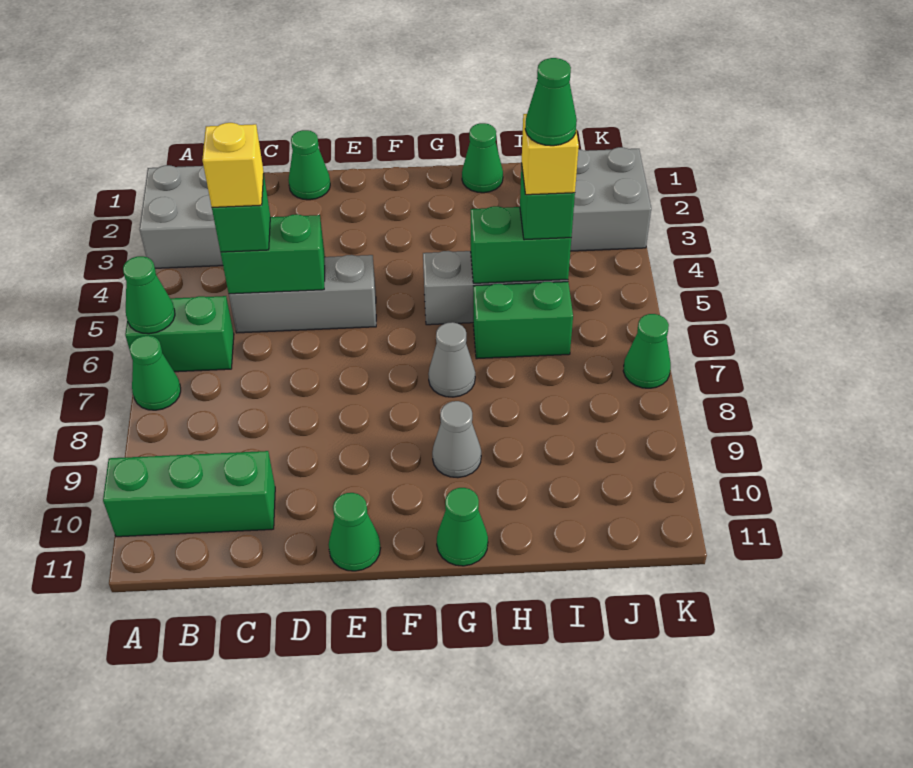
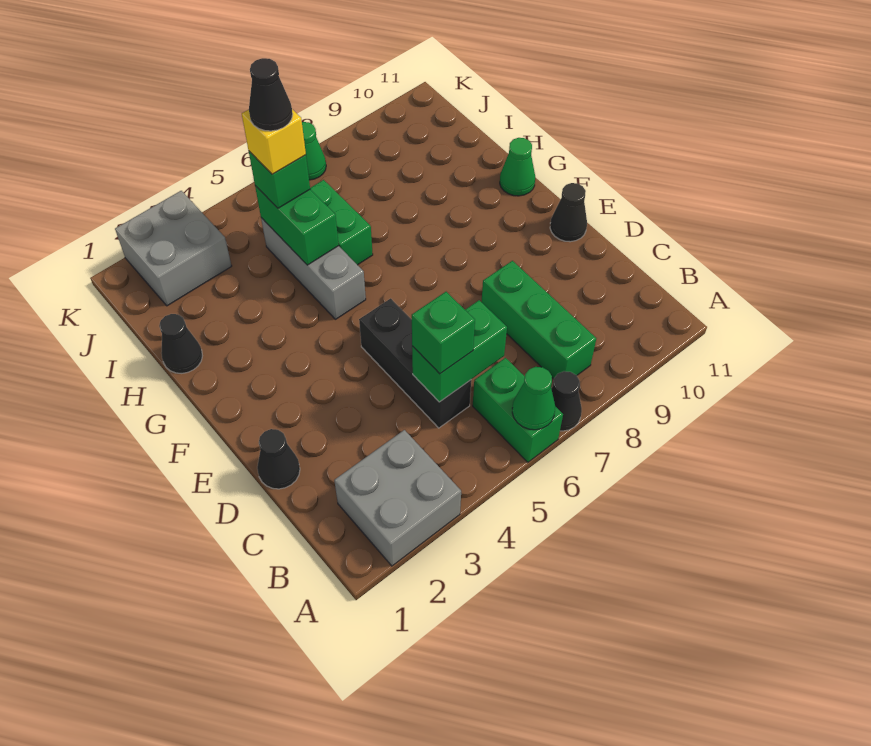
green cone A7 level 1 -> black cone A7 level 1
green brick A10:C10 level 1 -> green brick B8:D8 level 1
grey brick C5:E5 level 1 -> black brick C5:E5 level 1
green brick C5:D5 level 2 -> green brick C5:C6 level 2
yellow brick C5 level 4 -> none
green cone D1 level 1 -> black cone D1 level 1
green cone E11 level 1 -> black cone E11 level 1
grey cone G7 level 1 -> none
grey cone G9 level 1 -> none
green cone H1 level 1 -> black cone H1 level 1
green cone I5 level 5 -> black cone I5 level 5

